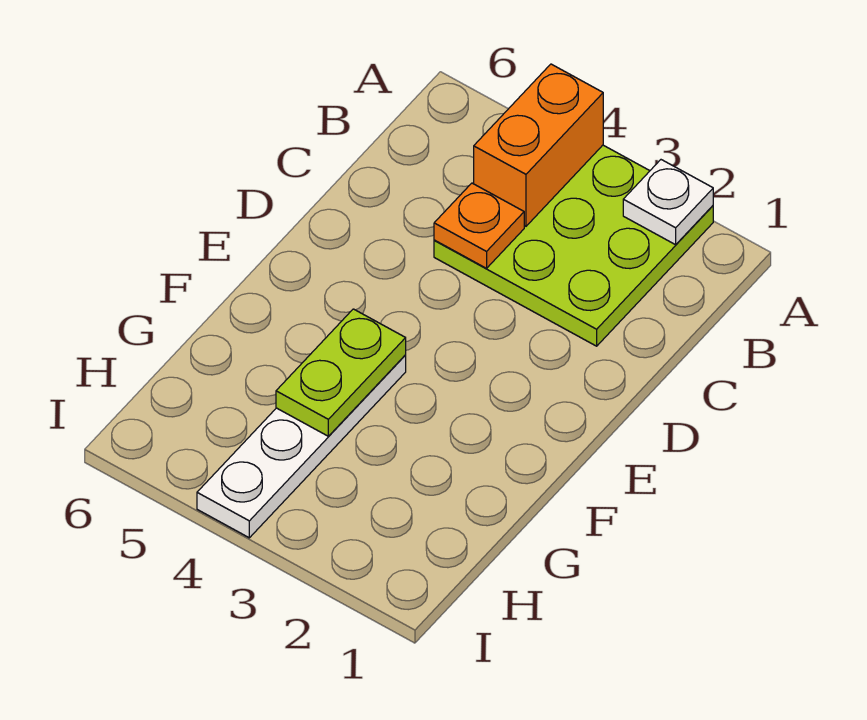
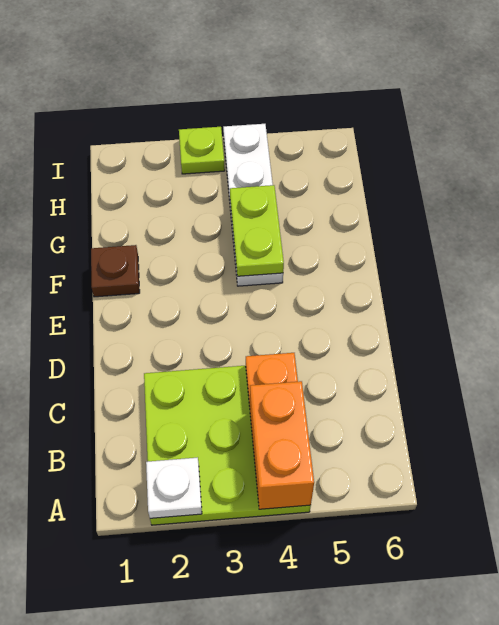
none -> brown plate F1 level 1
none -> lime plate I3 level 1

